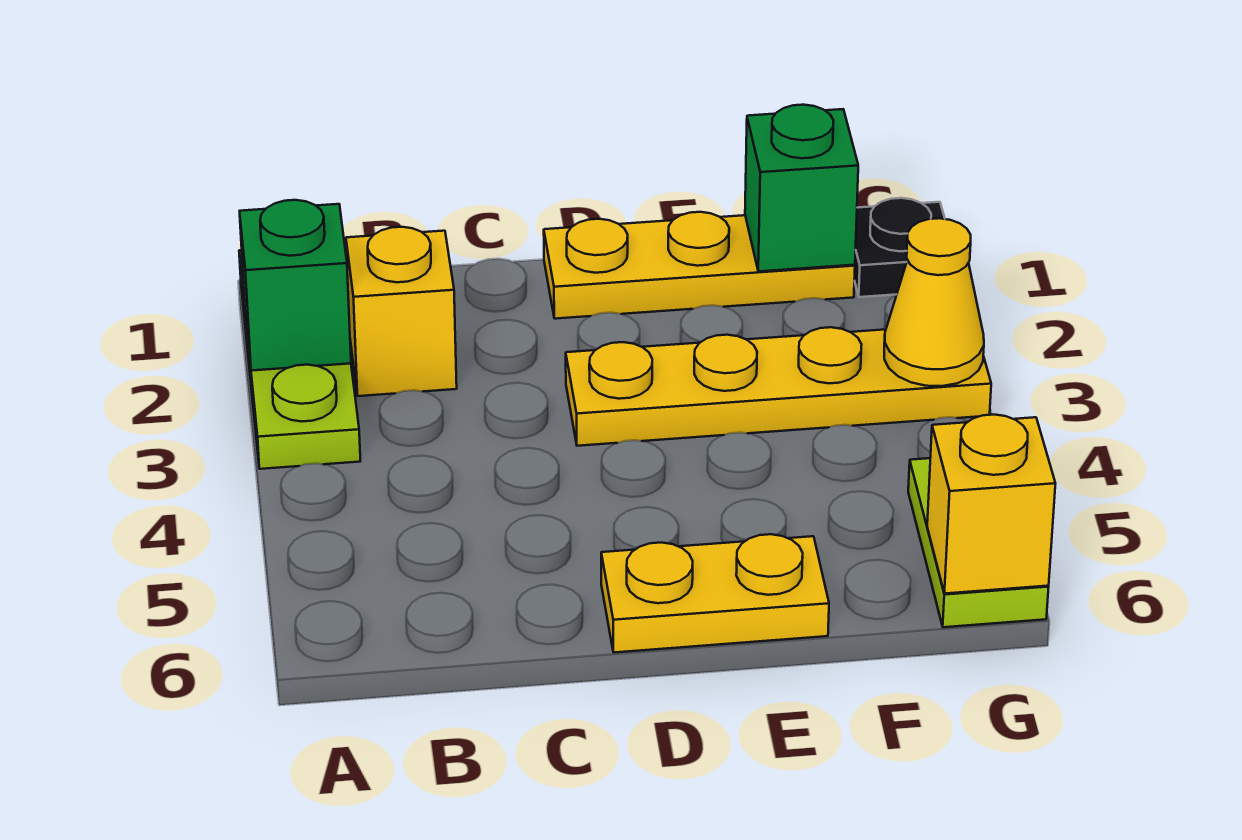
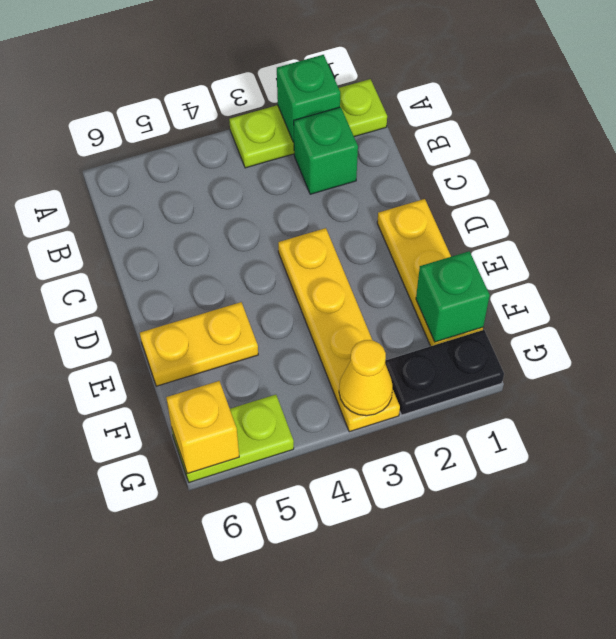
yellow brick B2 level 1 -> green brick B2 level 1
yellow plate D6:E6 level 1 -> yellow plate E5:E6 level 1
black plate G1 level 1 -> black plate G1:G2 level 1

